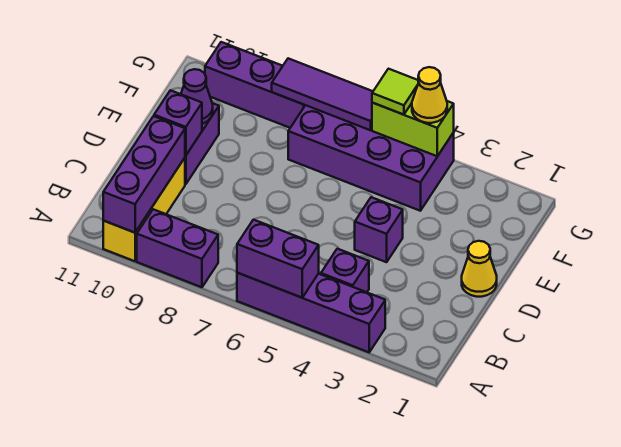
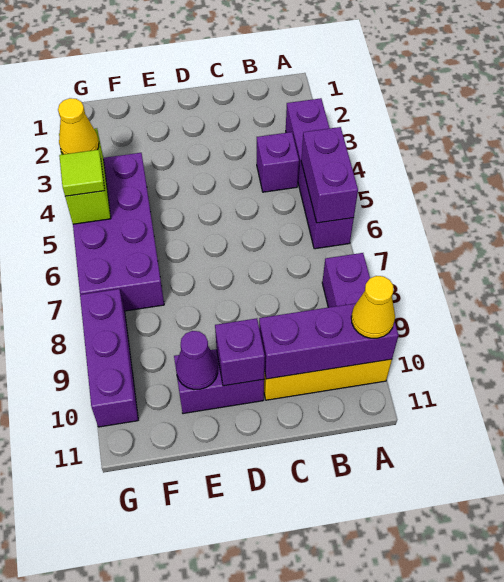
yellow cone D1 level 1 -> yellow cone A10 level 3
purple brick D4 level 1 -> none
purple tile G6:G8 level 2 -> none

